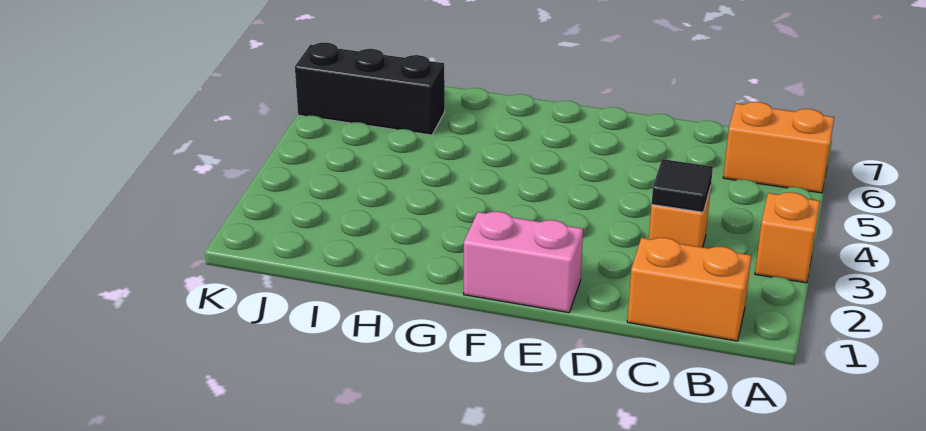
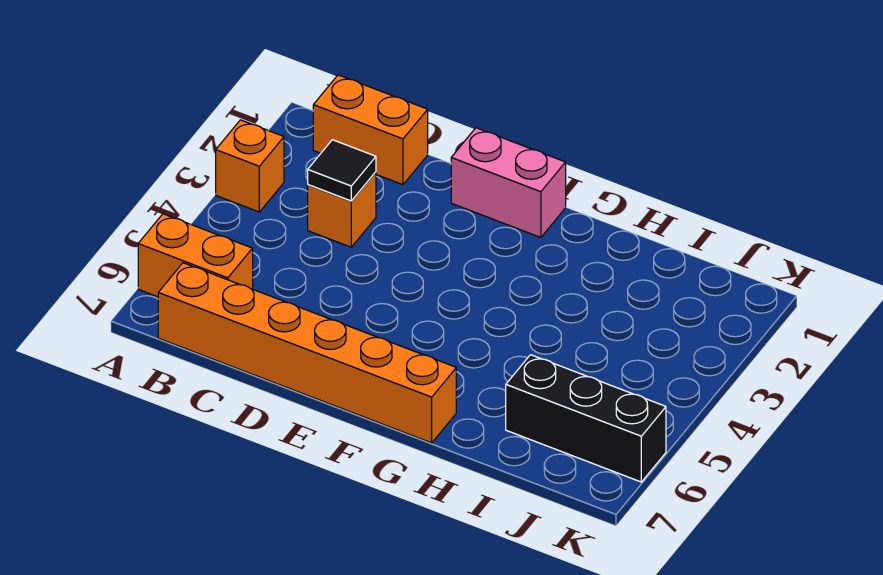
none -> orange brick B7:G7 level 1

